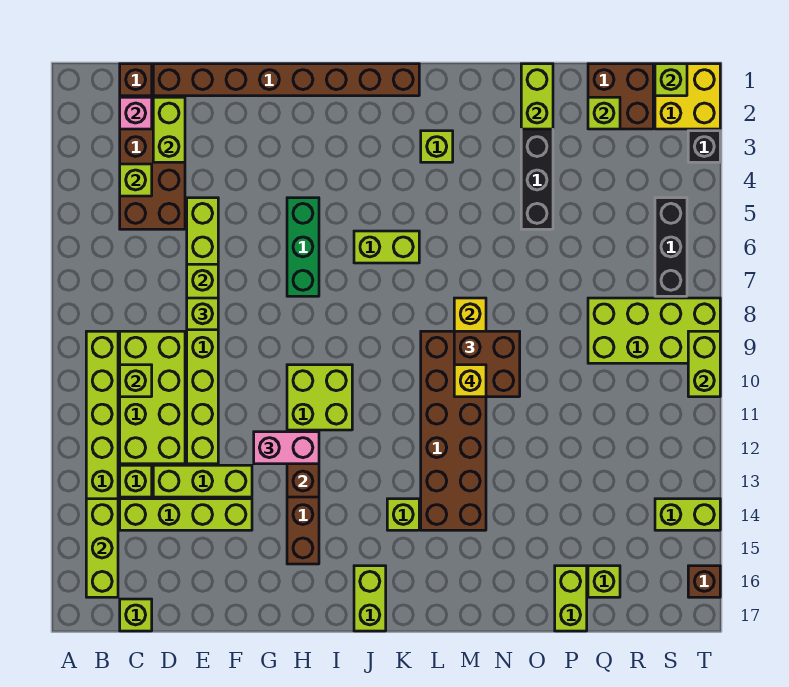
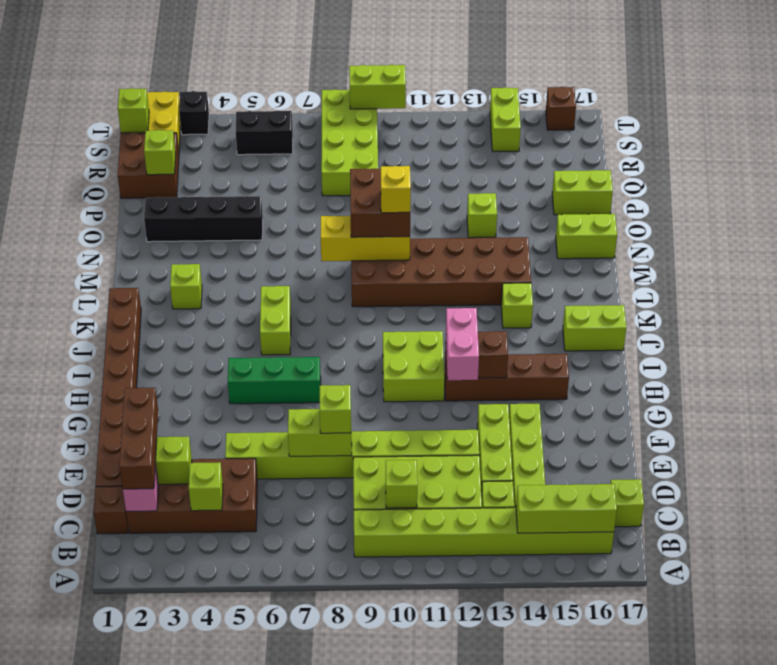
none -> brown brick C2:E2 level 3
lime brick O1:O2 level 2 -> lime brick N16:N17 level 1
lime brick Q16 level 1 -> lime brick O13 level 1
black brick S5:S7 level 1 -> black brick S5:S6 level 1

